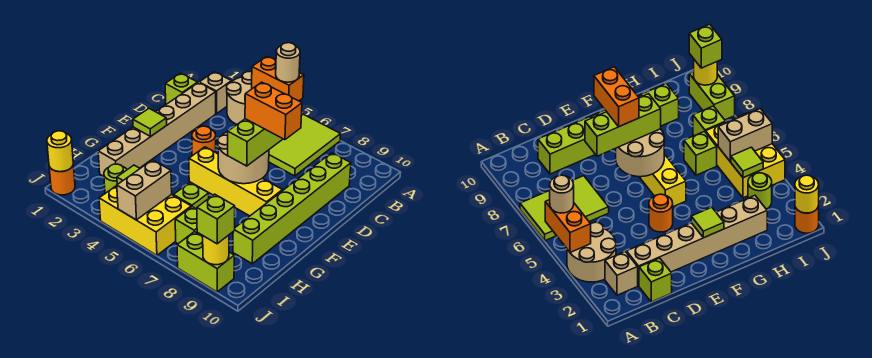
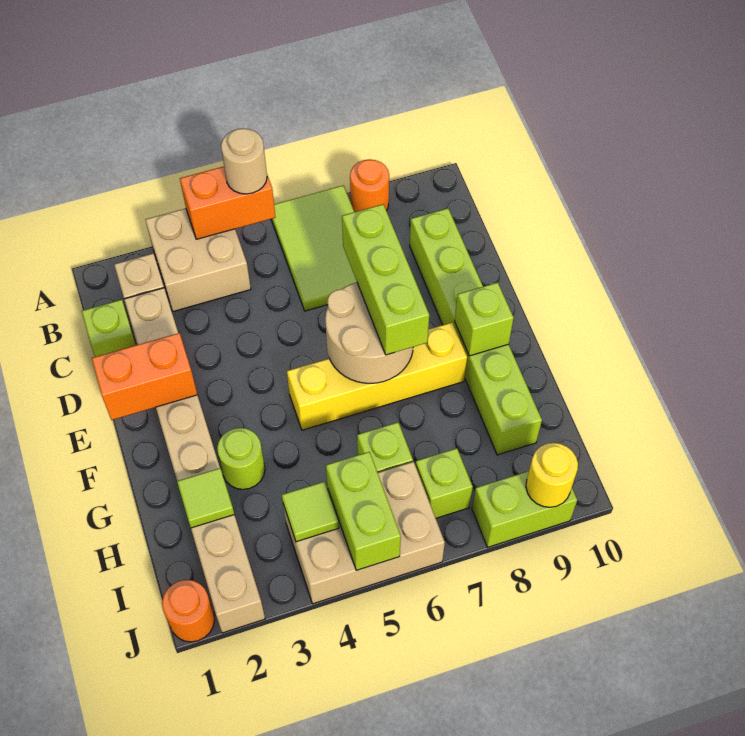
tan round brick A3:B4 level 1 -> tan brick A3:B4 level 1
tan brick C2:H2 level 1 -> tan brick C2:J2 level 1
orange round brick E4 level 1 -> orange round brick A8 level 1
orange brick E7:E8 level 4 -> orange brick E1:E2 level 2
lime tile F2 level 2 -> lime tile H2 level 2
lime round brick I3 level 1 -> lime round brick G3 level 1
yellow brick I4:J6 level 1 -> tan brick I4:J6 level 1
tan brick I5:J5 level 2 -> lime brick I5:J5 level 2
yellow round brick J1 level 2 -> none
lime brick J9 level 3 -> lime brick F9 level 2

